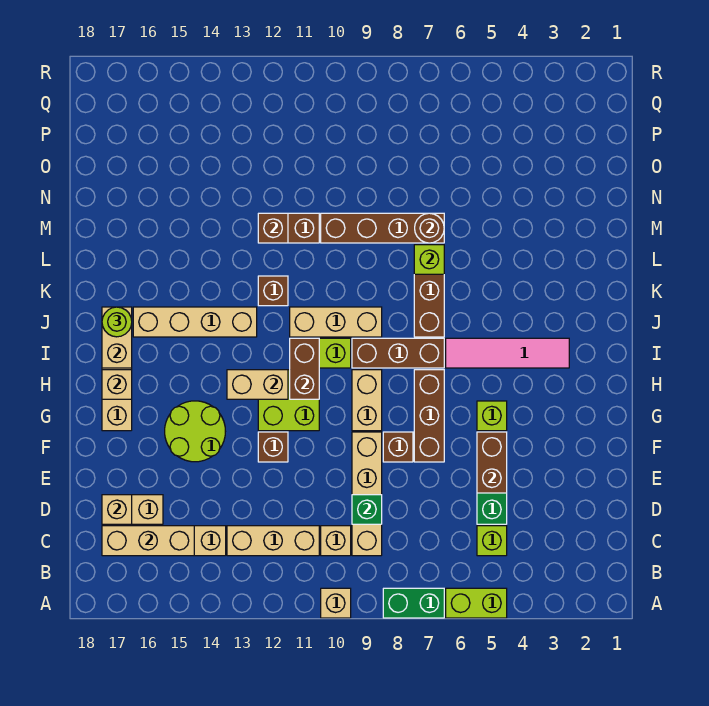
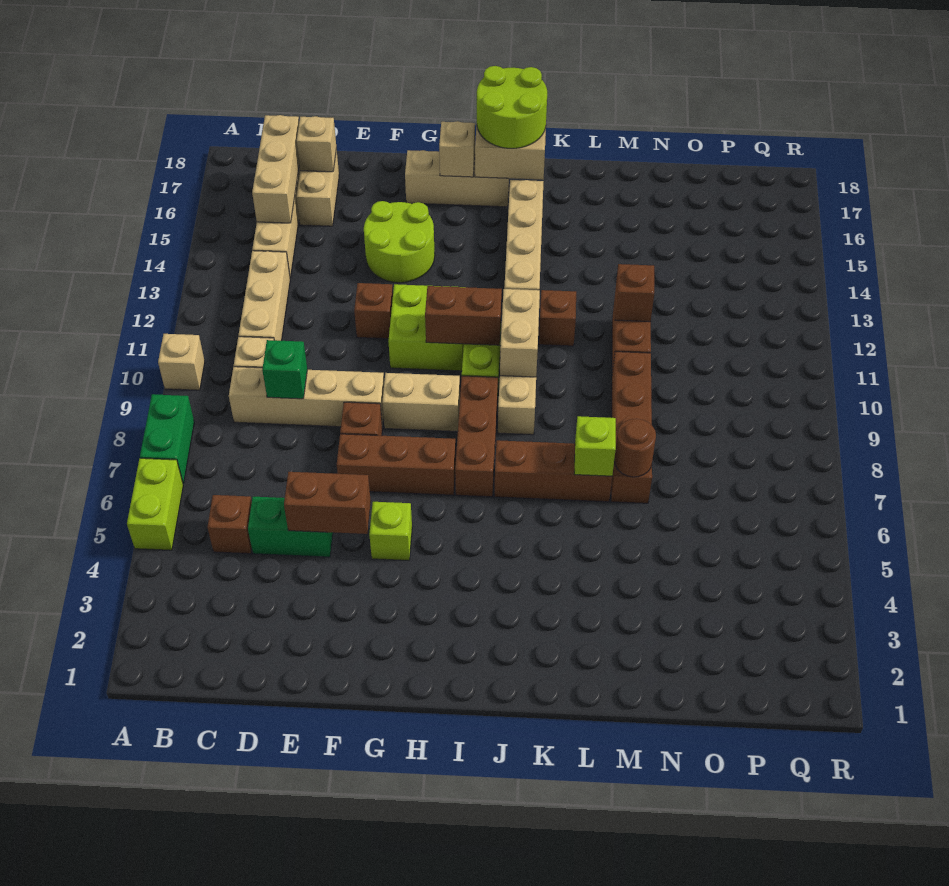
lime brick C5 level 1 -> brown brick C5 level 1
tan brick H12:H13 level 2 -> tan brick J10:J11 level 2
pink tile I3:I6 level 1 -> none
lime round brick J17 level 3 -> lime round brick I17:J18 level 3

